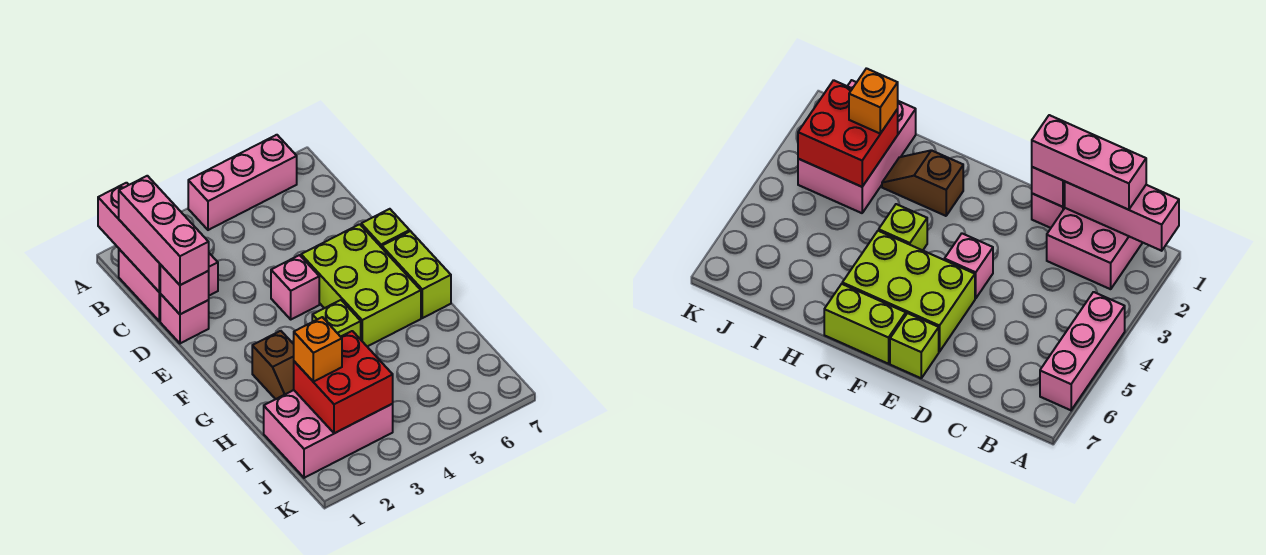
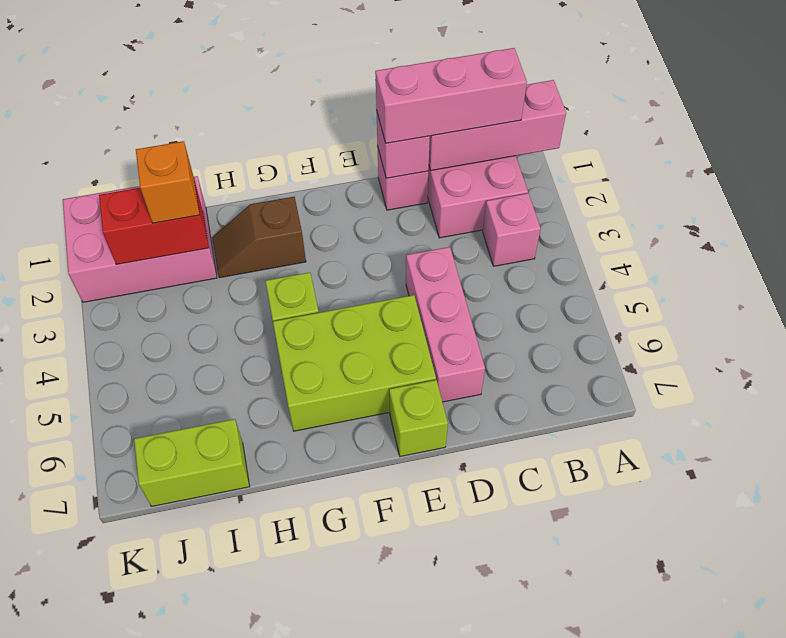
pink brick A4:A6 level 1 -> pink brick D4:D6 level 1
pink brick E4 level 1 -> pink brick B3 level 1
lime brick F7:G7 level 1 -> lime brick I7:J7 level 1
pink brick I1:J3 level 1 -> pink brick I1:K2 level 1
red brick I2:J3 level 2 -> red brick I2:J2 level 2

